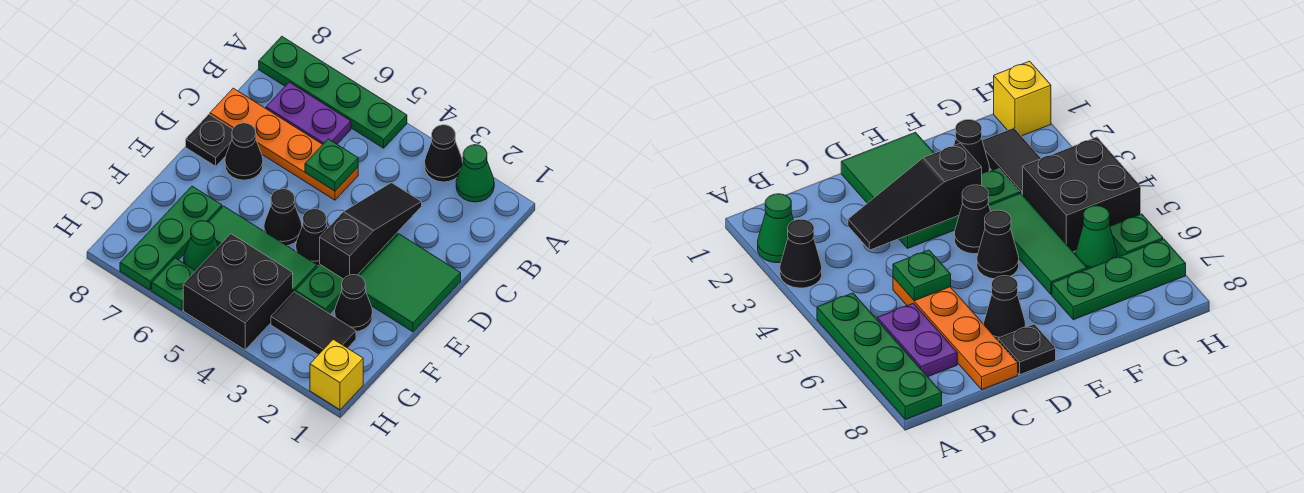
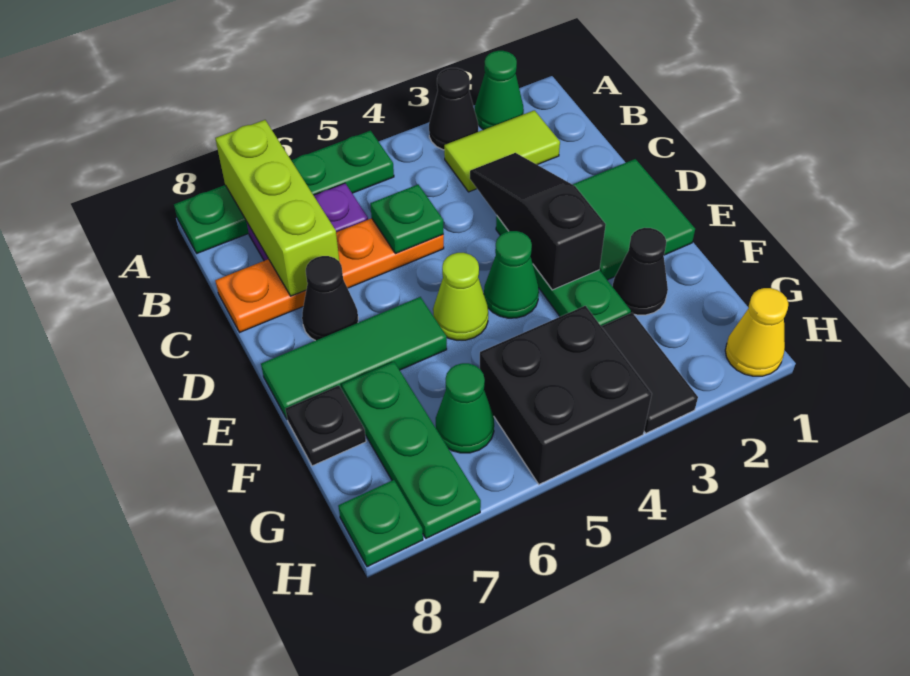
none -> lime brick A7:C7 level 2
none -> lime tile B2:B3 level 1
black plate D8 level 1 -> black plate F8 level 1
black cone E4 level 1 -> green cone E4 level 1
black cone E5 level 1 -> lime cone E5 level 1
green tile F4:F6 level 1 -> green tile E6:E8 level 1
black tile G2:G3 level 1 -> black tile G3:H3 level 1
yellow brick H1 level 1 -> yellow cone H1 level 1
green plate H6 level 1 -> green plate H8 level 1

